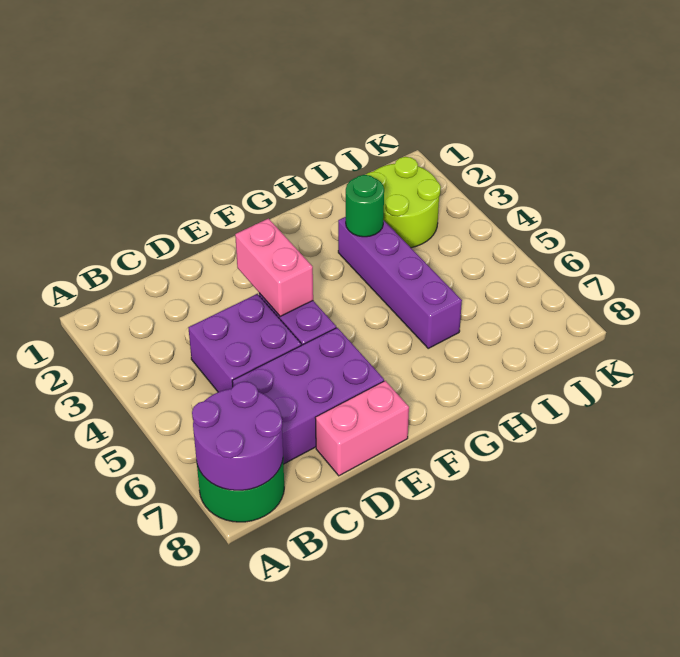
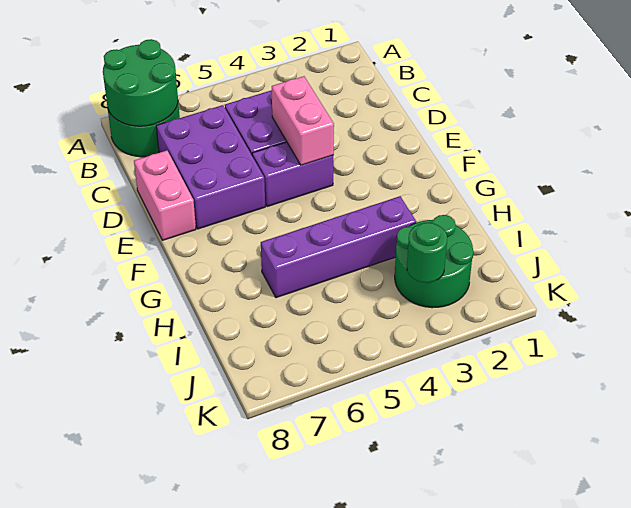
purple round brick A7:B8 level 2 -> green round brick A7:B8 level 2
pink brick E3:E4 level 2 -> pink brick D4:E4 level 2
green round brick H3 level 2 -> green round brick J3 level 2
lime round brick I2:J3 level 1 -> green round brick I2:J3 level 1

